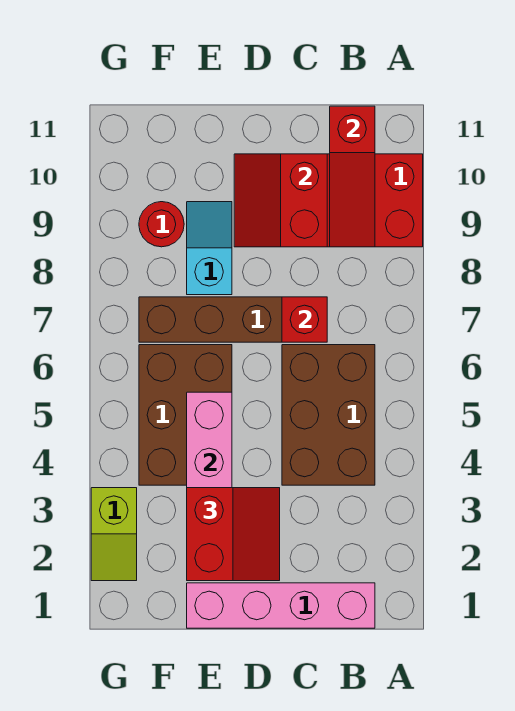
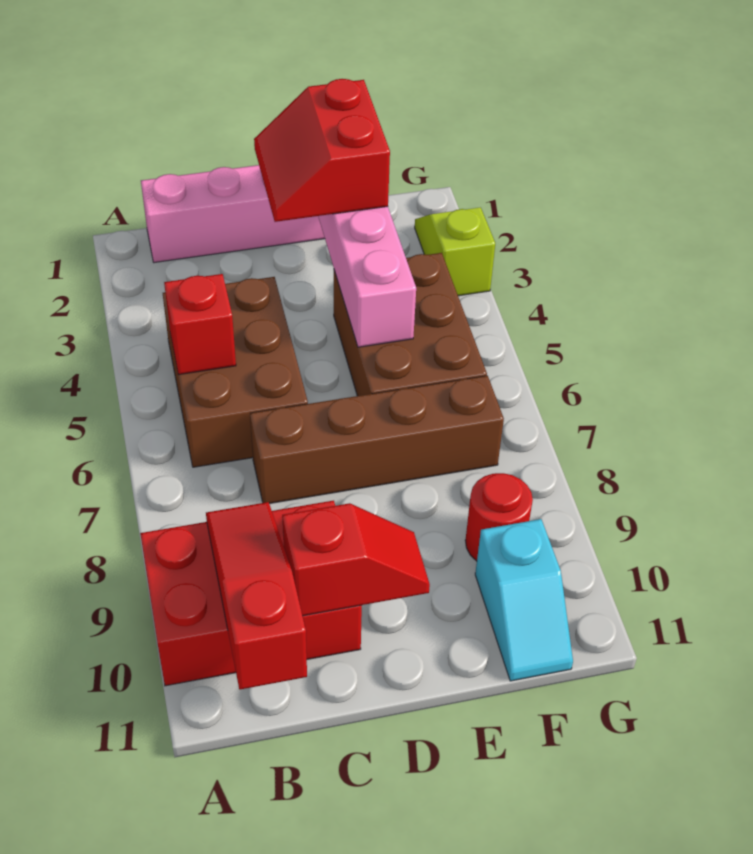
red brick C7 level 2 -> red brick B5 level 2
red slope C9:D10 level 2 top C -> red slope C10:D10 level 2 top C
cyan slope E8:E9 level 1 top 8 -> cyan slope F10:F11 level 1 top 10

